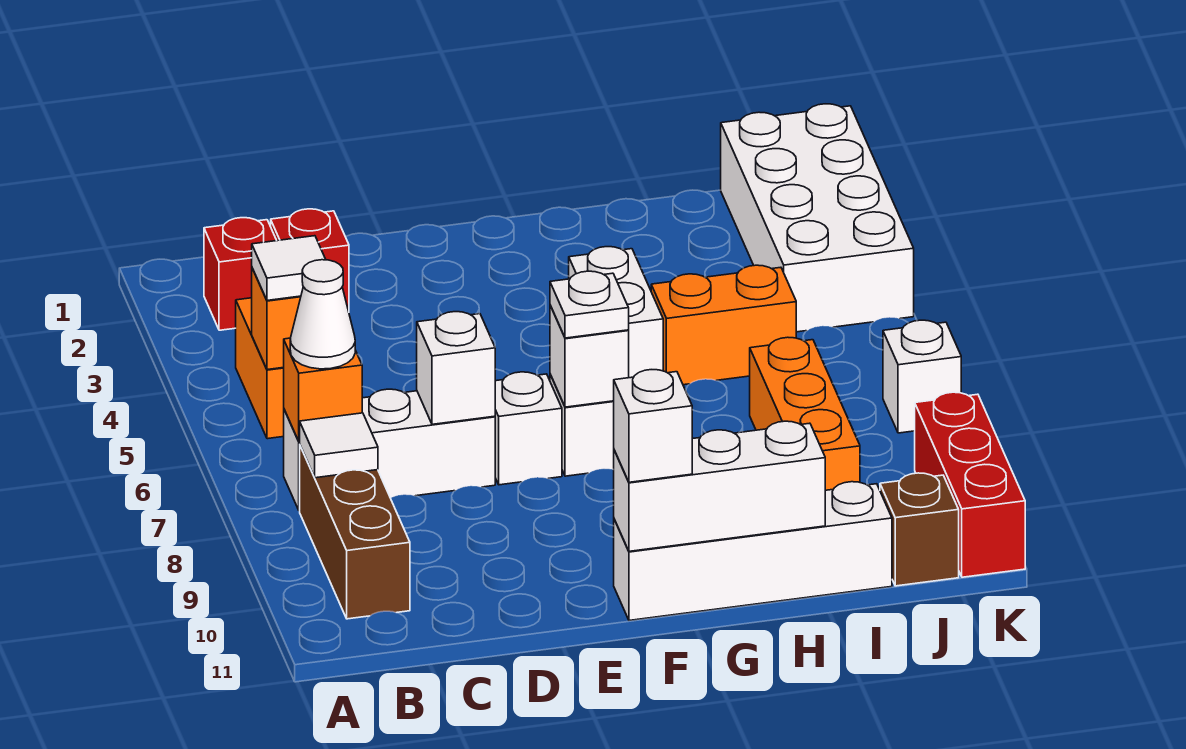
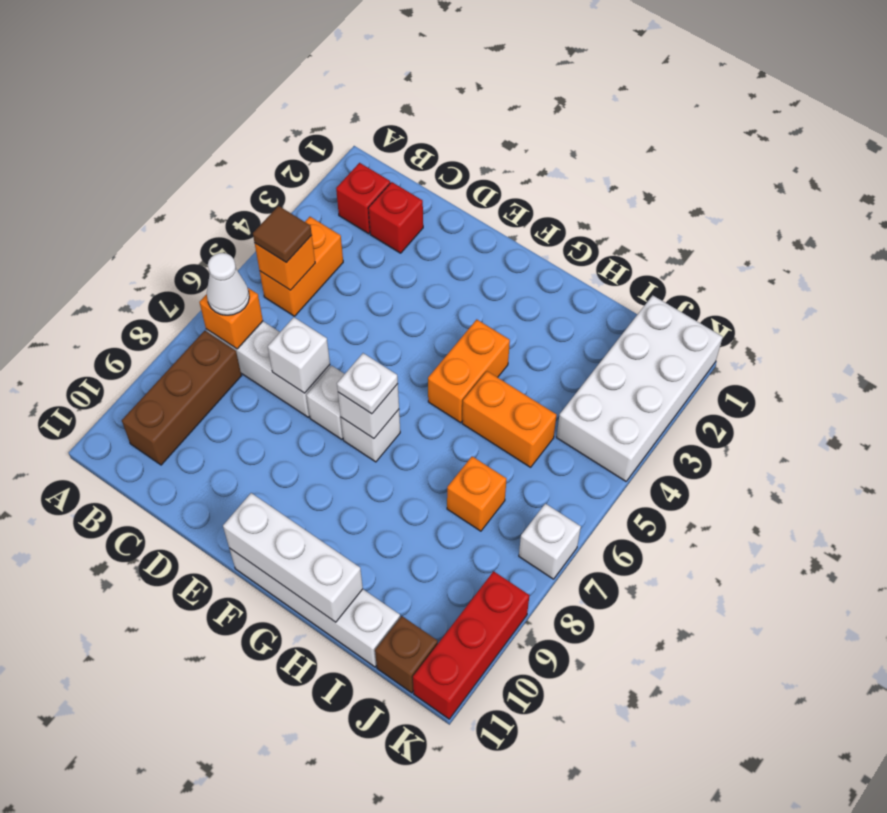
white tile B5 level 3 -> brown tile B5 level 3
white tile B8 level 2 -> none
white brick F11 level 3 -> none
white brick G4:G5 level 1 -> orange brick G4:G5 level 1
orange brick I7:I9 level 1 -> orange brick I7 level 1

